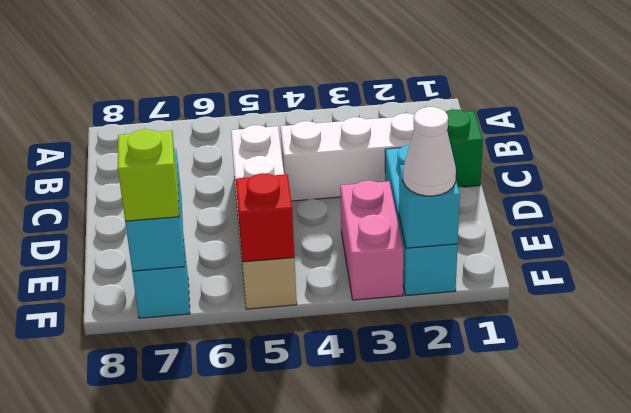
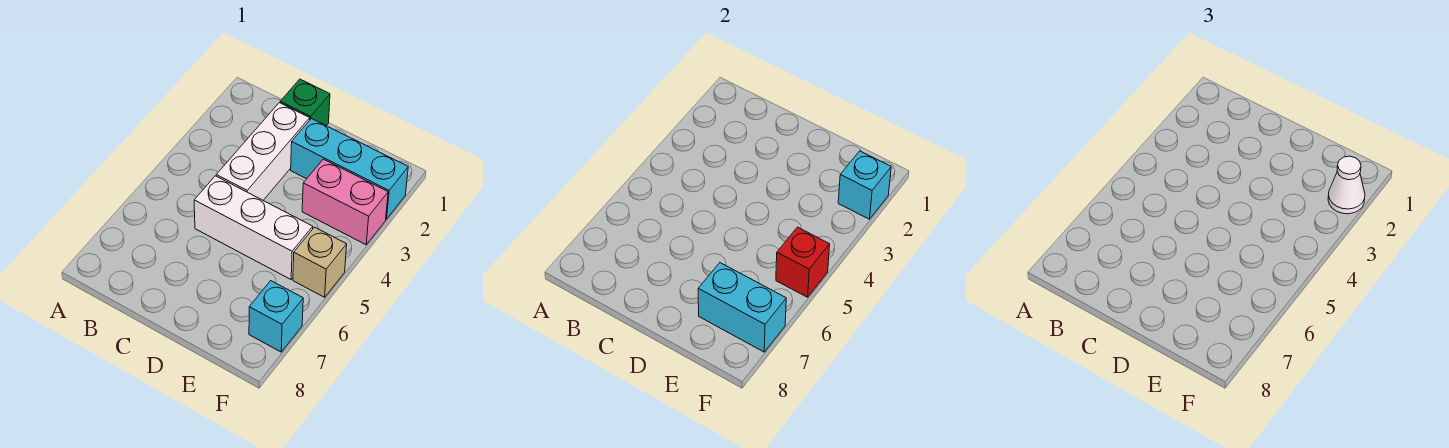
lime brick F7 level 3 -> none

